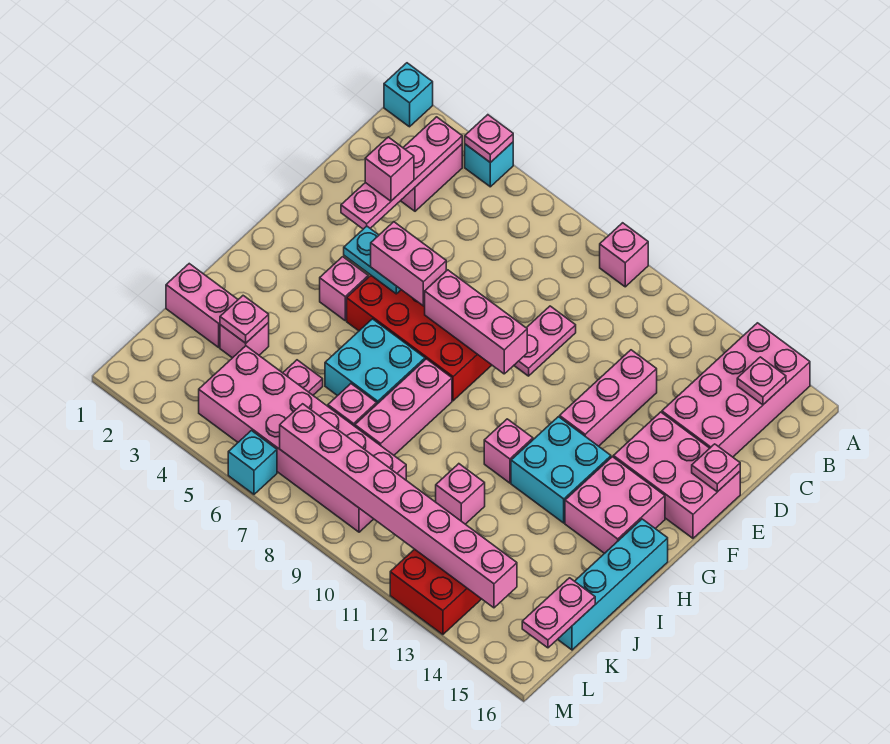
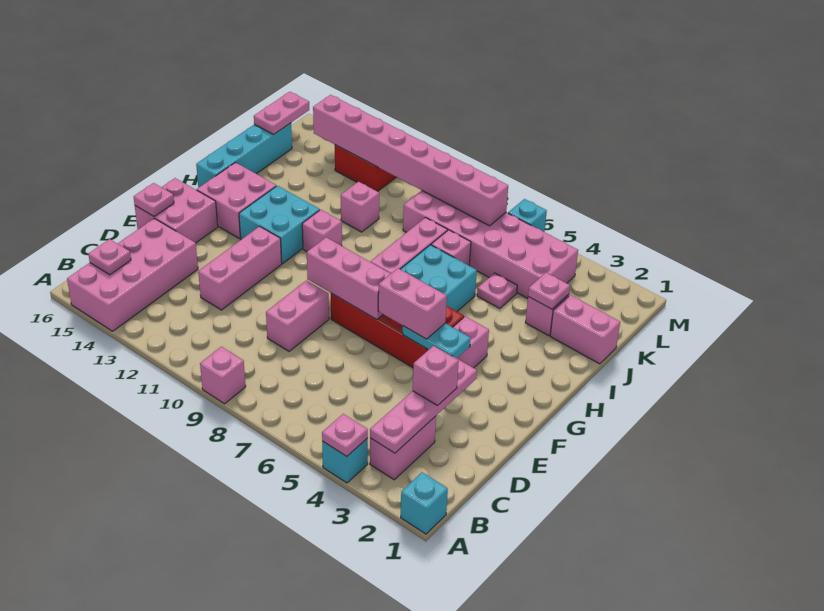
pink plate D9:E9 level 1 -> pink brick D9:E9 level 1
pink brick E14:F16 level 1 -> pink brick E15:F16 level 1

